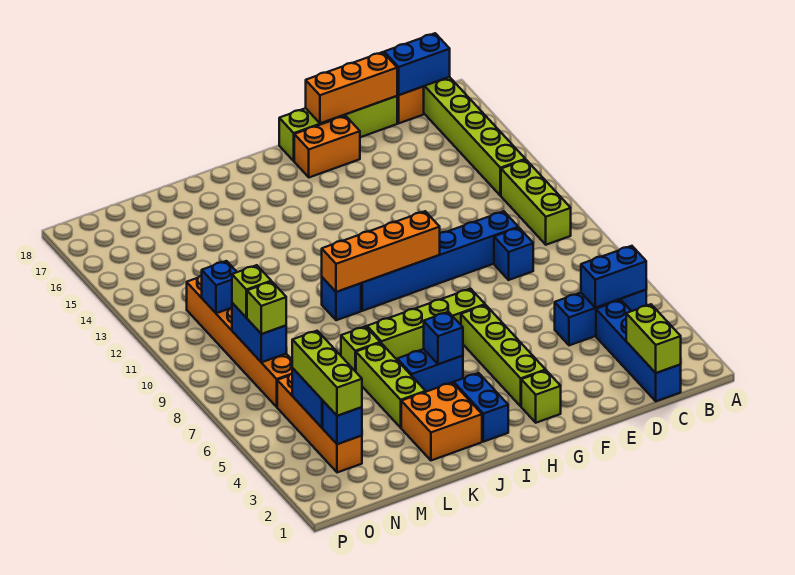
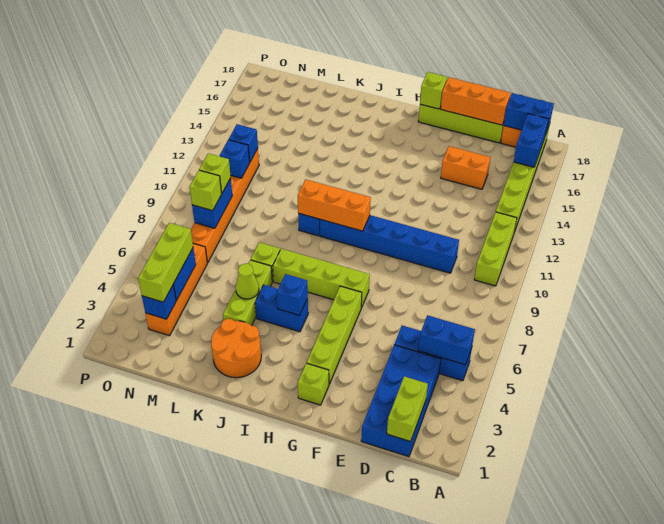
blue brick C1:C4 level 1 -> blue brick C1:D4 level 1
blue brick D9 level 1 -> blue brick N12 level 2
orange brick F17:G17 level 1 -> orange brick D15:E15 level 1
orange brick G10:J10 level 2 -> orange brick H10:J10 level 2
none -> lime brick G18 level 2
blue brick I2:I3 level 1 -> blue brick B16:B17 level 2
orange brick J2:K3 level 1 -> orange round brick J2:K3 level 1
none -> lime cone K5 level 2

